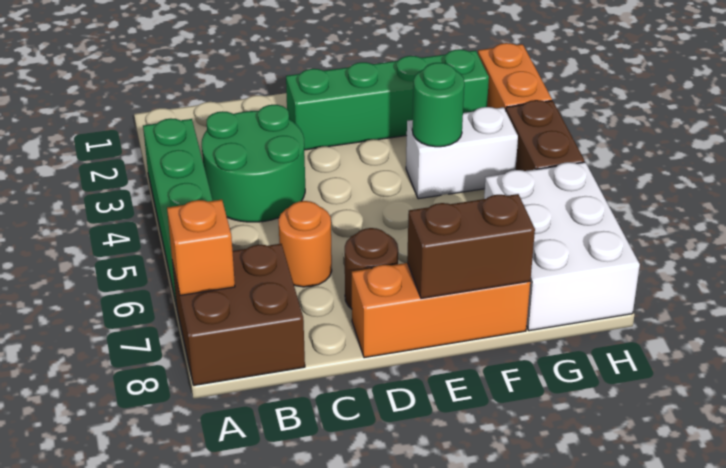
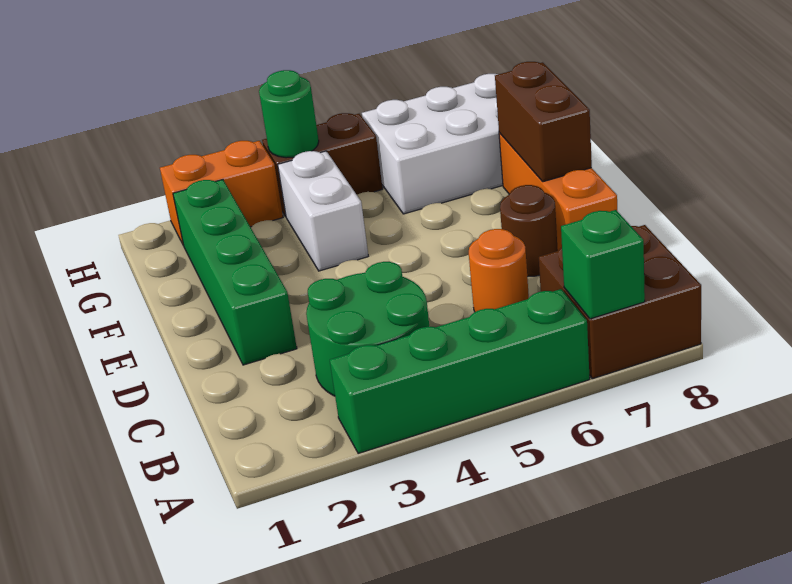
orange brick A7 level 2 -> green brick A7 level 2
green round brick F4 level 2 -> green round brick H4 level 2

